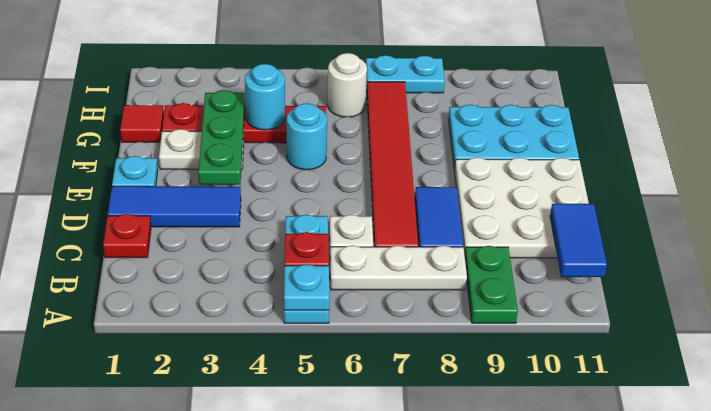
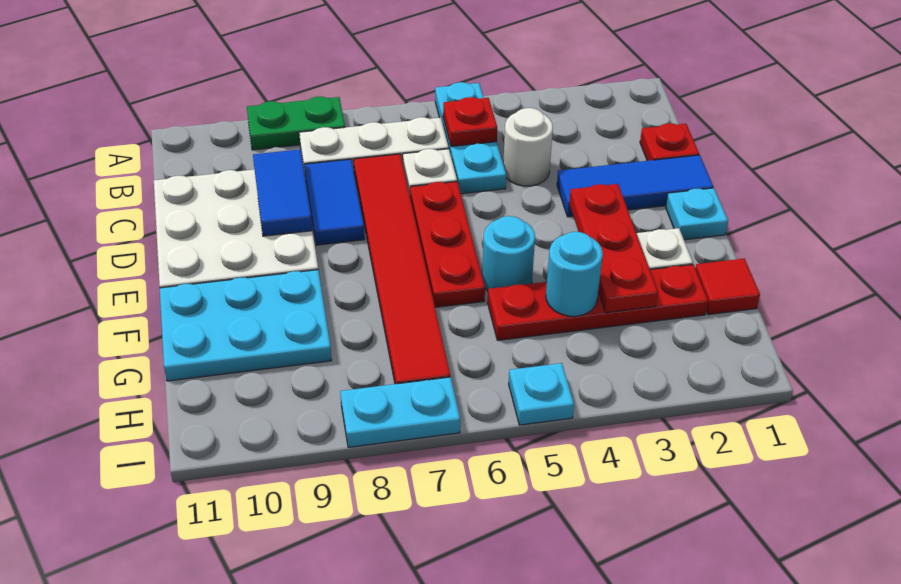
cyan plate A5 level 2 -> cyan plate I5 level 1
green plate A9:B9 level 1 -> green plate A8:A9 level 1
blue tile B11:C11 level 2 -> blue tile C9:D9 level 2
none -> red plate D6:F6 level 1
green plate E3:G3 level 2 -> red plate E3:G3 level 2
white round brick H6 level 1 -> white round brick C4 level 1

